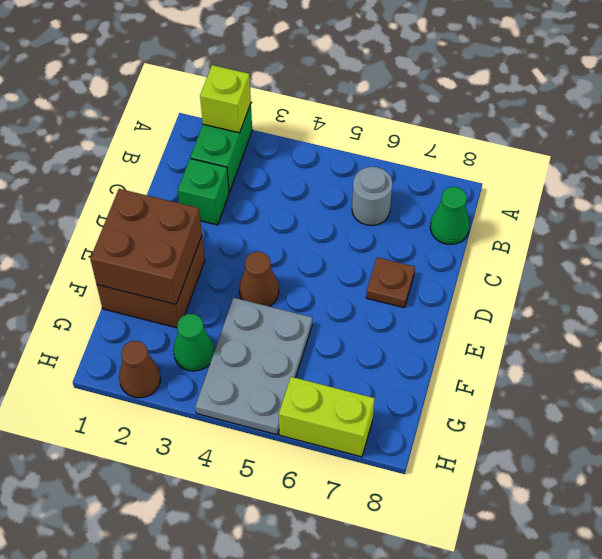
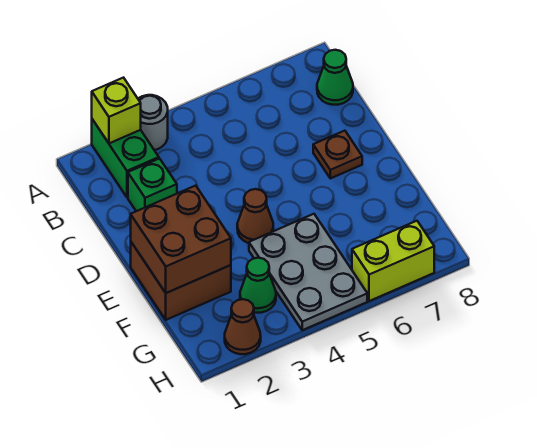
grey round brick B6 level 1 -> grey round brick A3 level 1

